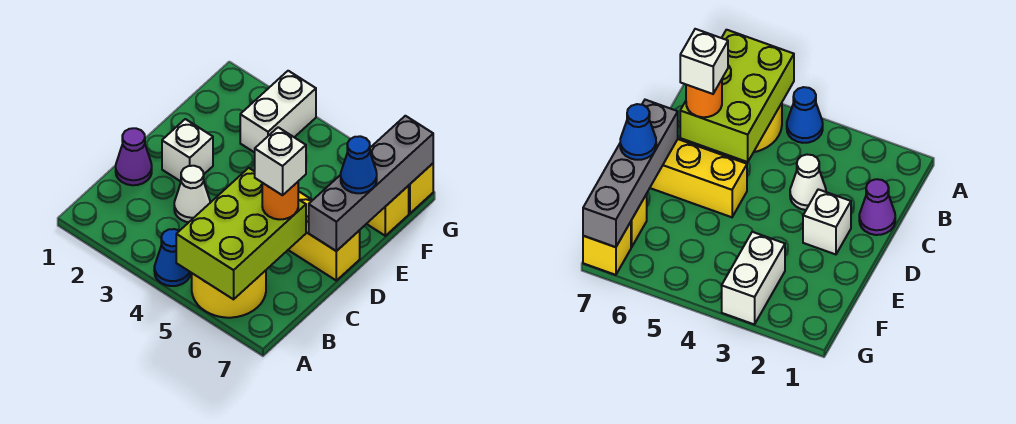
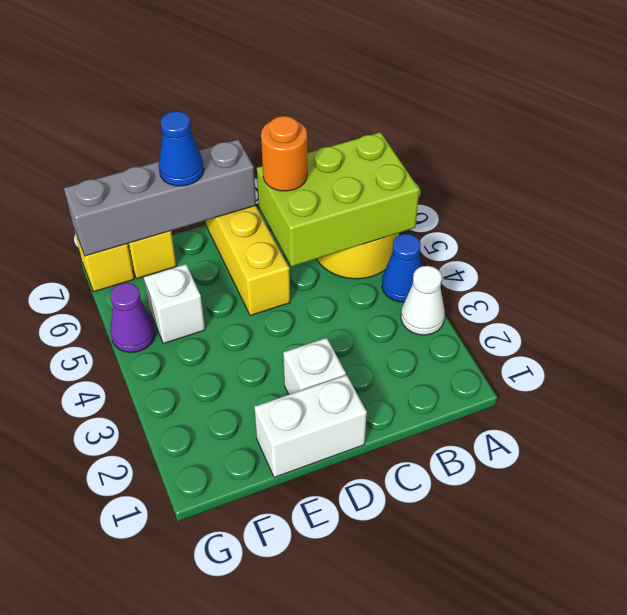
purple cone C1 level 1 -> purple cone G5 level 1
white cone C3 level 1 -> white cone A3 level 1
white brick C6 level 4 -> white brick F5 level 1
white brick F3:G3 level 1 -> white brick D1:E1 level 1

